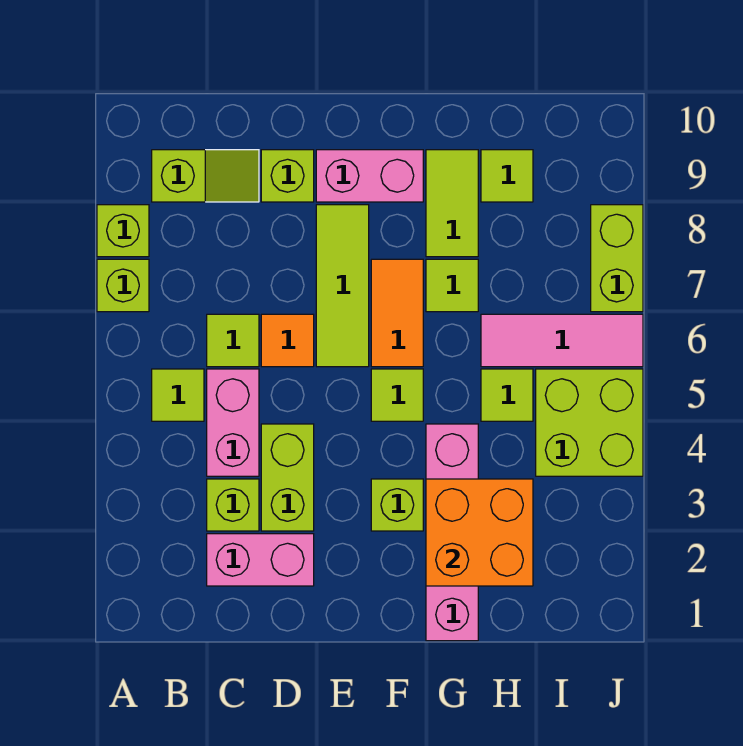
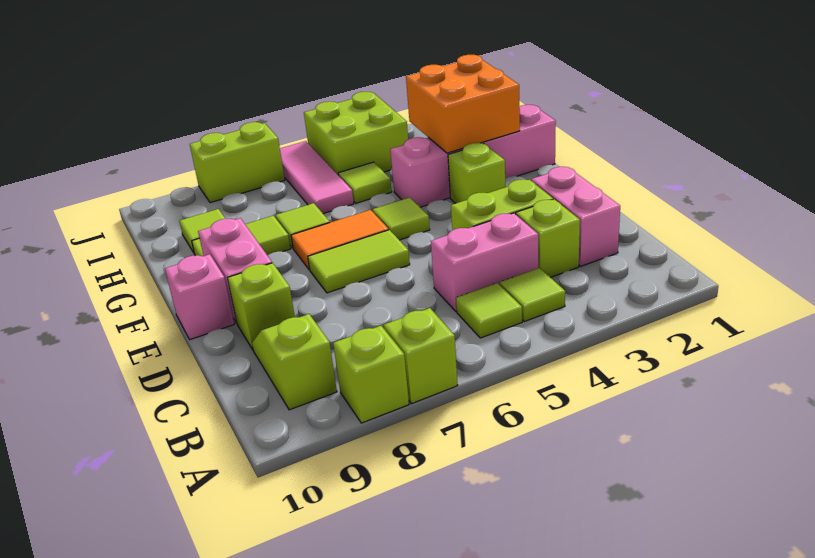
lime tile C6 level 1 -> lime tile B4 level 1
orange tile D6 level 1 -> none
lime tile E6:E8 level 1 -> lime tile E6:E7 level 1
none -> pink brick E10 level 1

